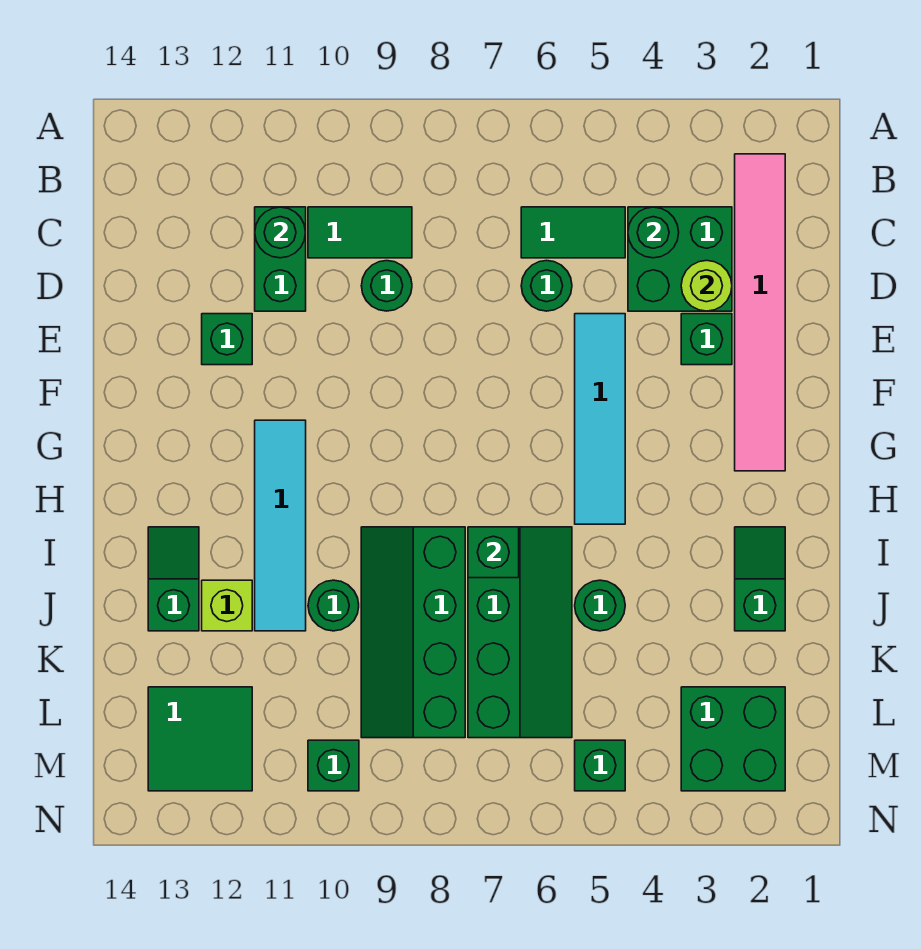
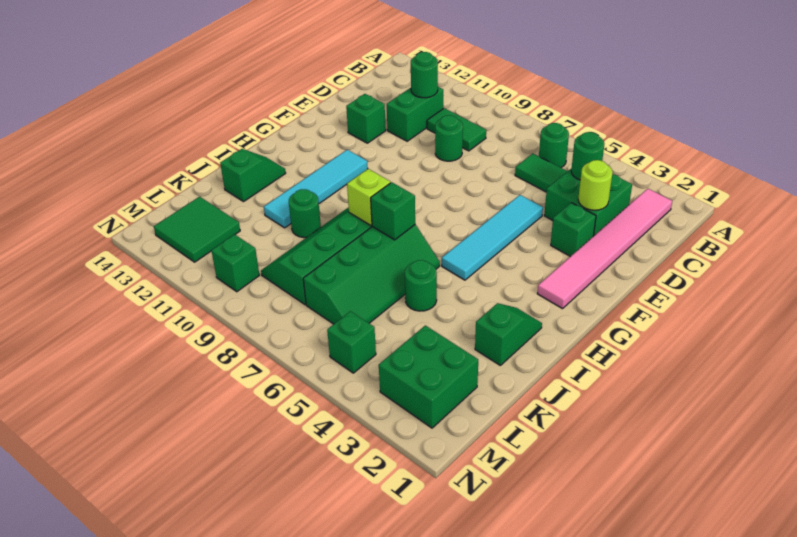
green round brick D6 level 1 -> green round brick B6 level 1
lime brick J12 level 1 -> lime brick I8 level 2

